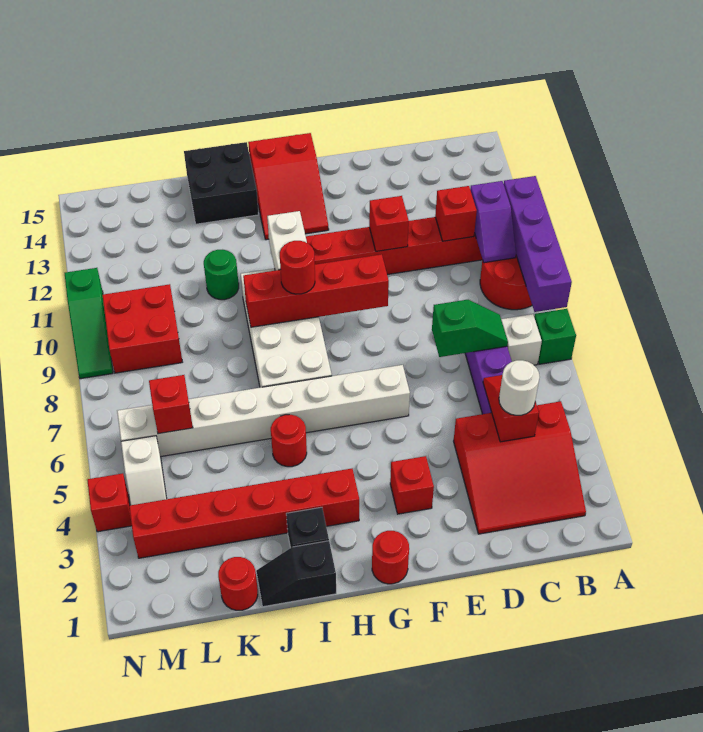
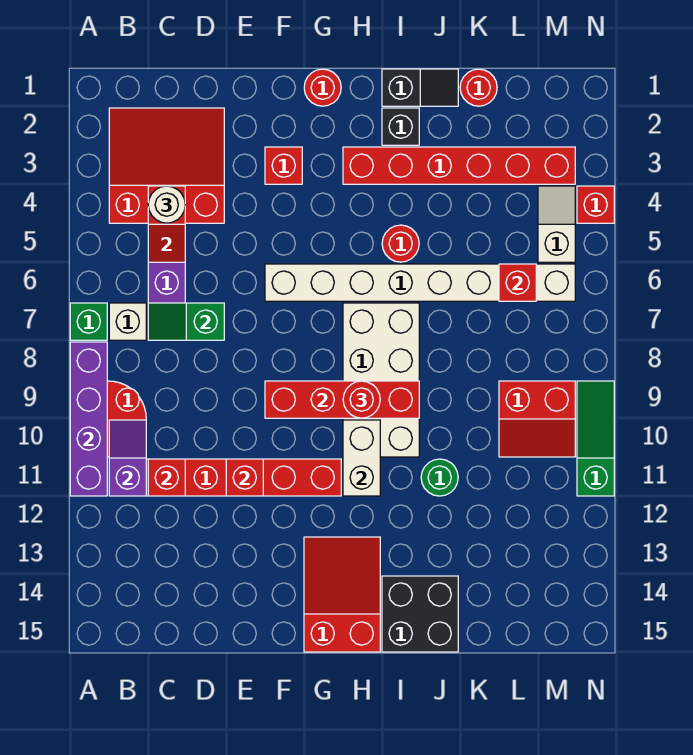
red brick L9:M10 level 1 -> red slope L9:M10 level 1 top 9

